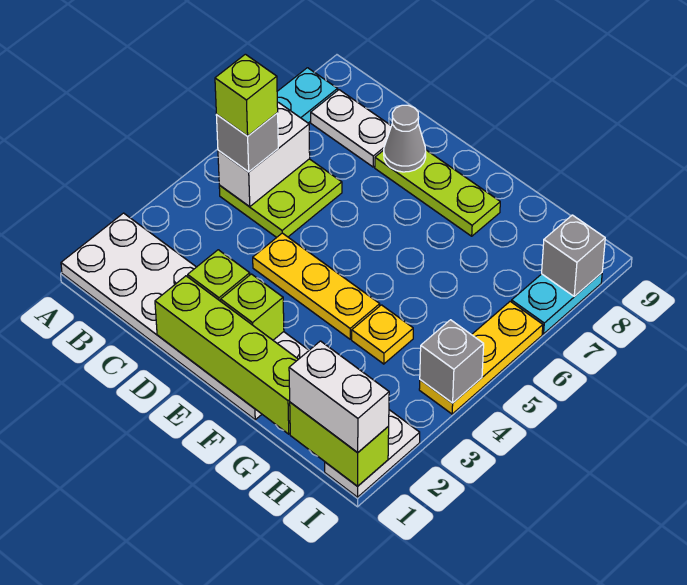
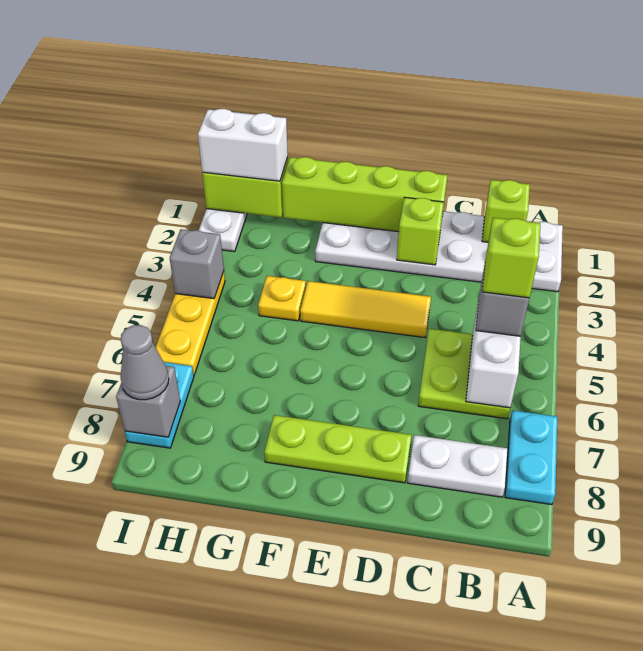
yellow plate D4:F4 level 1 -> yellow tile D4:F4 level 1
grey cone D8 level 2 -> grey cone I8 level 3
lime brick E2 level 2 -> lime brick B1 level 2

